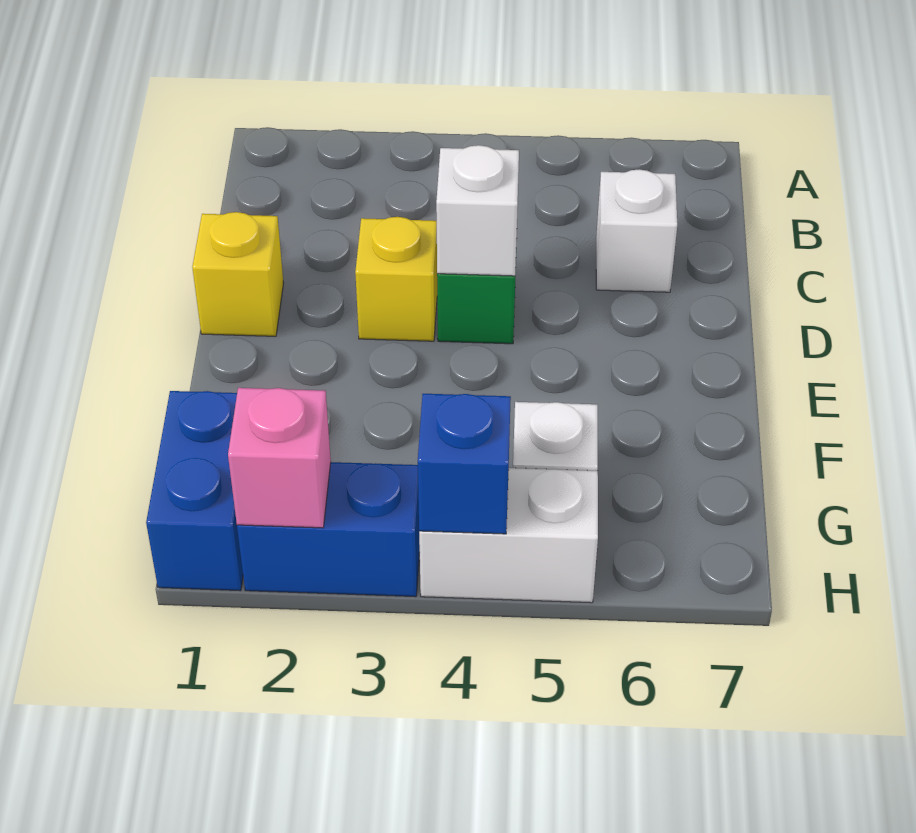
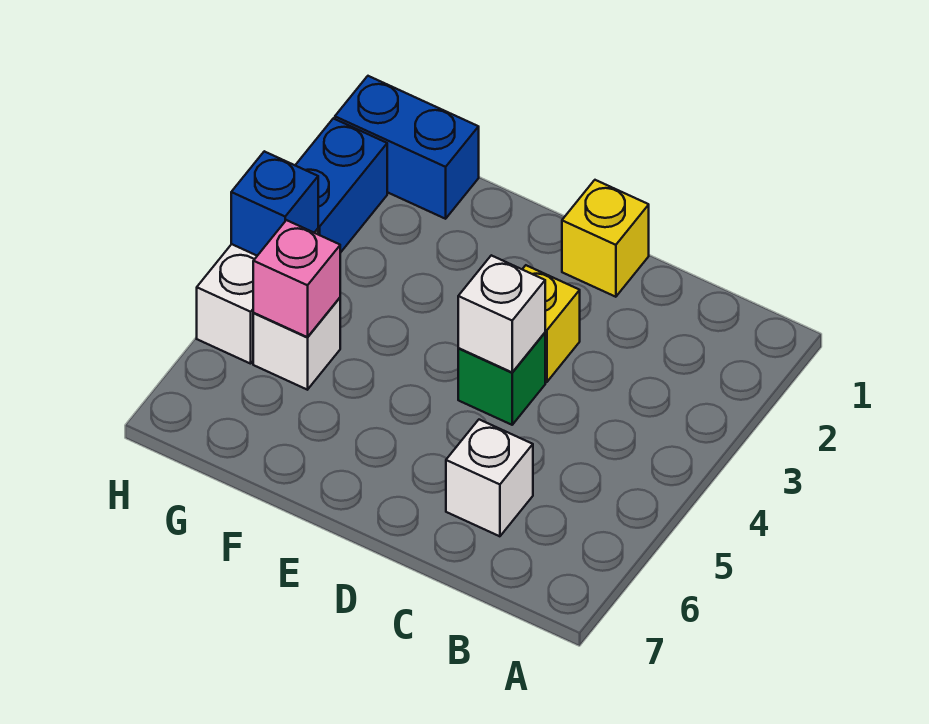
pink brick H2 level 2 -> pink brick G5 level 2

